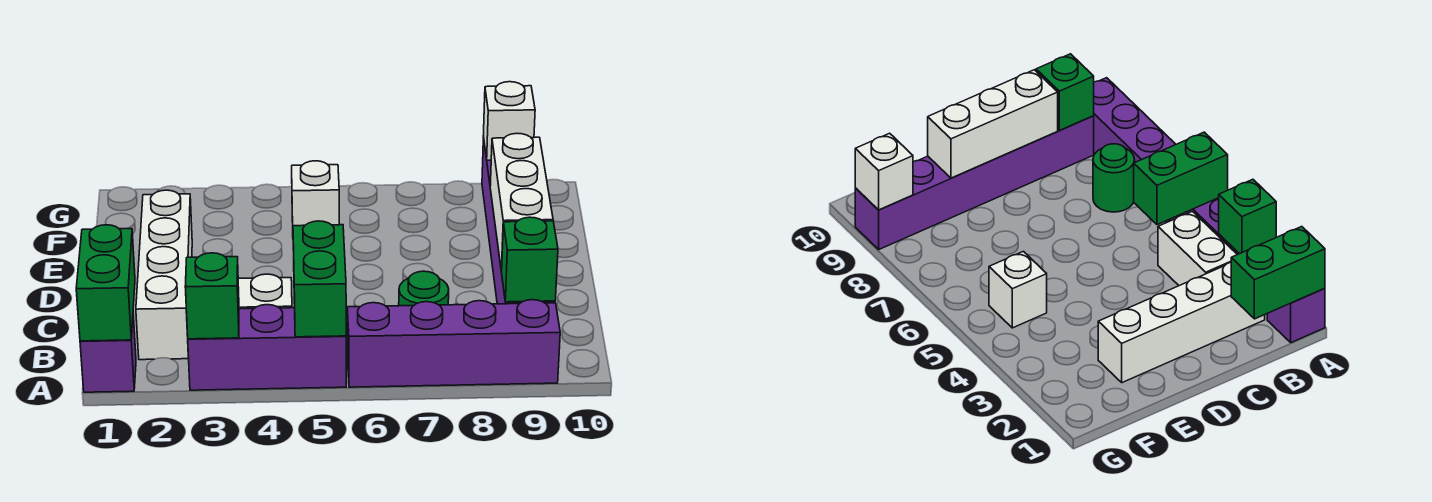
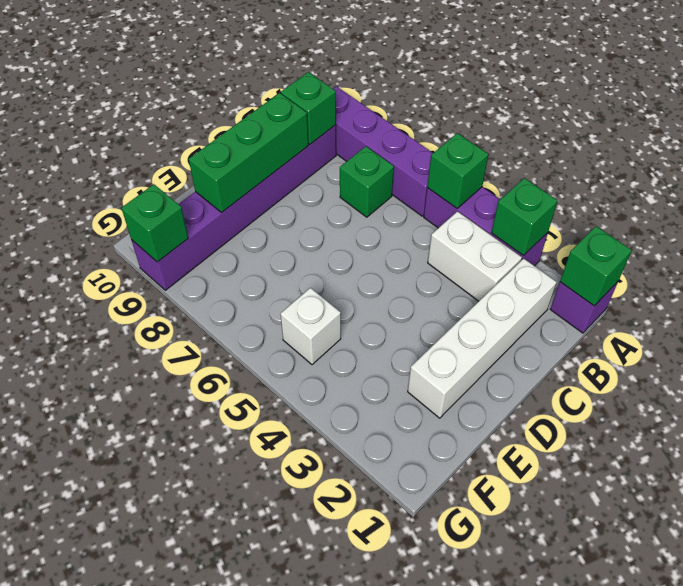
green brick A1:B1 level 2 -> green brick A1 level 2
green brick A5:B5 level 2 -> green brick A5 level 2
green round brick B7 level 1 -> green brick B7 level 1
white brick C9:E9 level 2 -> green brick C9:E9 level 2
white brick G9 level 2 -> green brick G9 level 2

